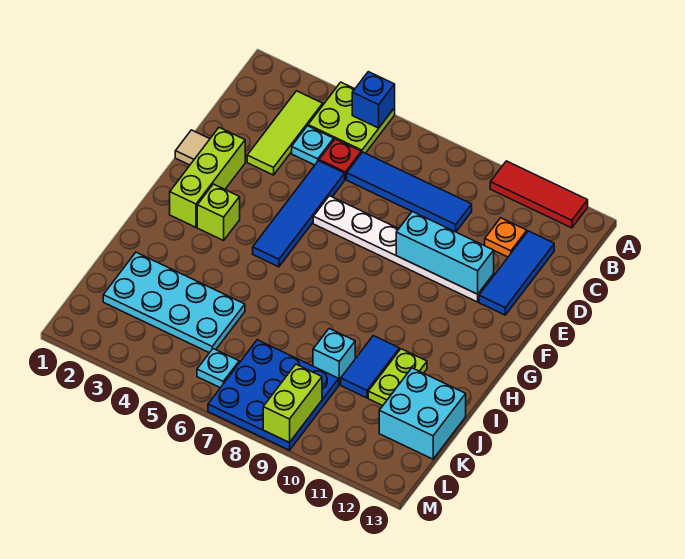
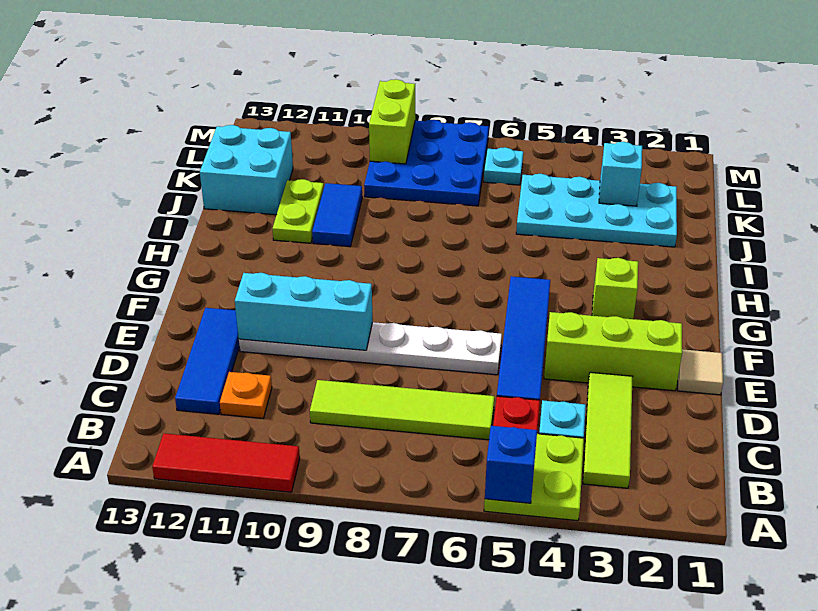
blue tile C6:C9 level 1 -> lime tile C6:C9 level 1
lime brick E2:G2 level 1 -> lime brick E2:E4 level 1
cyan brick J9 level 1 -> cyan brick K3 level 2

